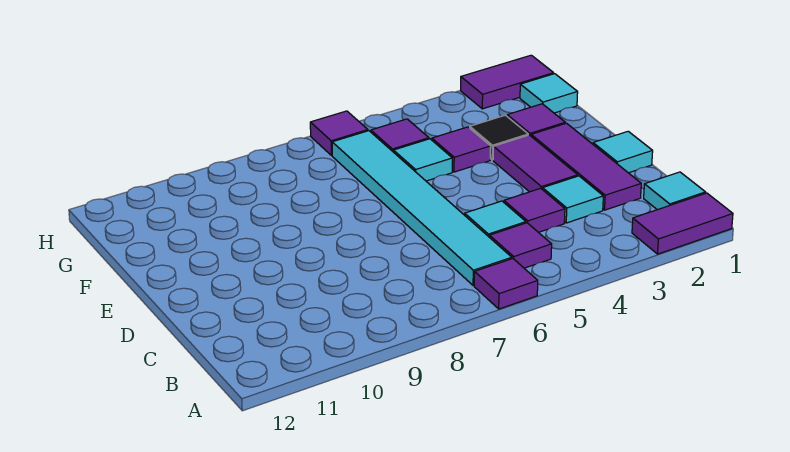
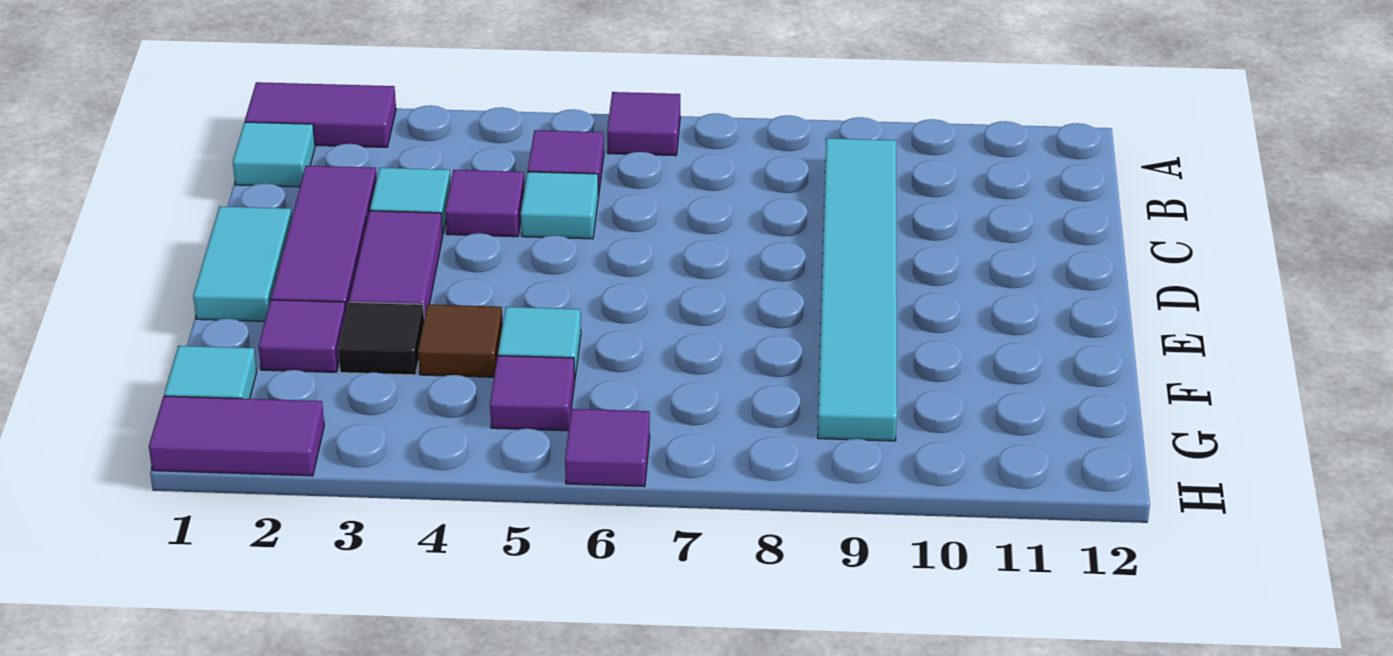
cyan tile B6:G6 level 1 -> cyan tile B9:G9 level 1
cyan tile D1 level 1 -> cyan tile D1:E1 level 1
purple tile F4 level 1 -> brown tile F4 level 1

